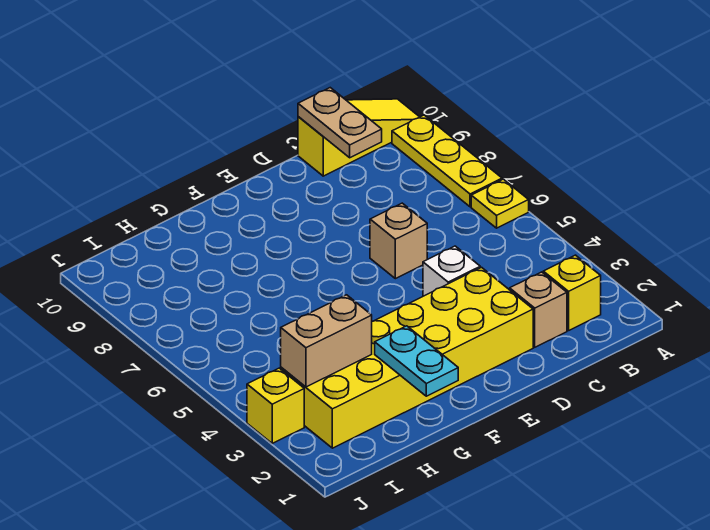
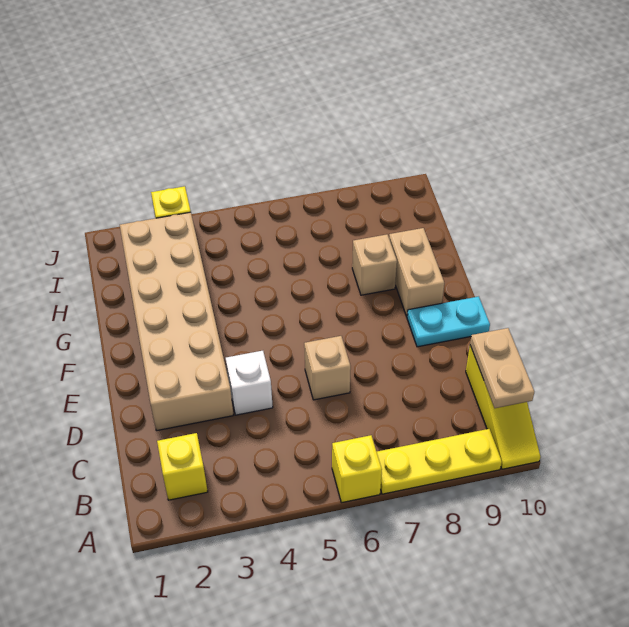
yellow plate A6 level 1 -> yellow brick A6 level 1
tan brick C2 level 1 -> tan brick G8 level 1
tan plate C9:C10 level 2 -> tan plate B10:C10 level 2
yellow brick D2:I3 level 1 -> tan brick D2:I3 level 1
cyan plate G1:G2 level 2 -> cyan plate E9:E10 level 1
tan brick H3:I3 level 2 -> tan brick F9:G9 level 1

